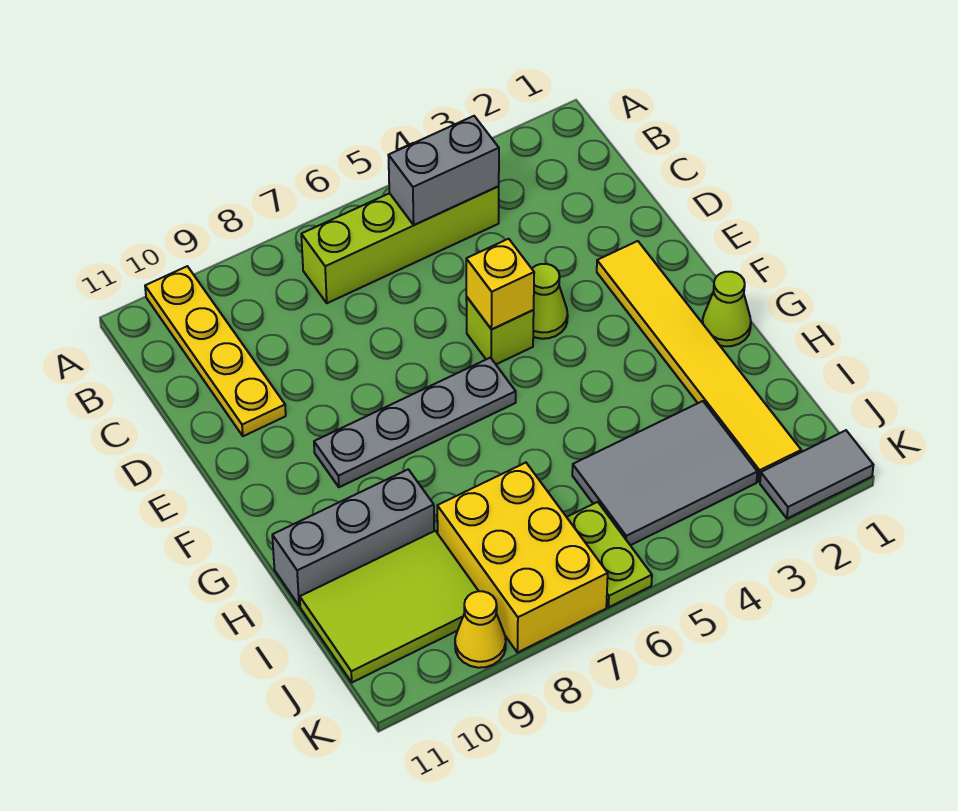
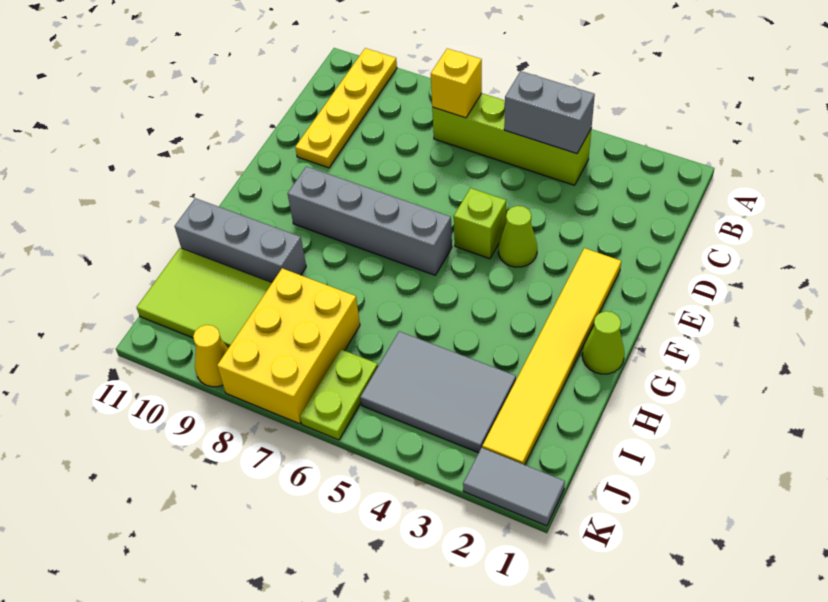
yellow brick E5 level 2 -> yellow brick B7 level 2
grey plate F6:F9 level 1 -> grey brick F6:F9 level 1

